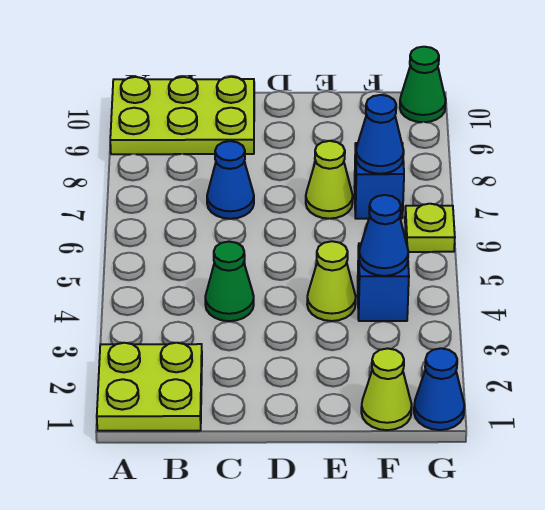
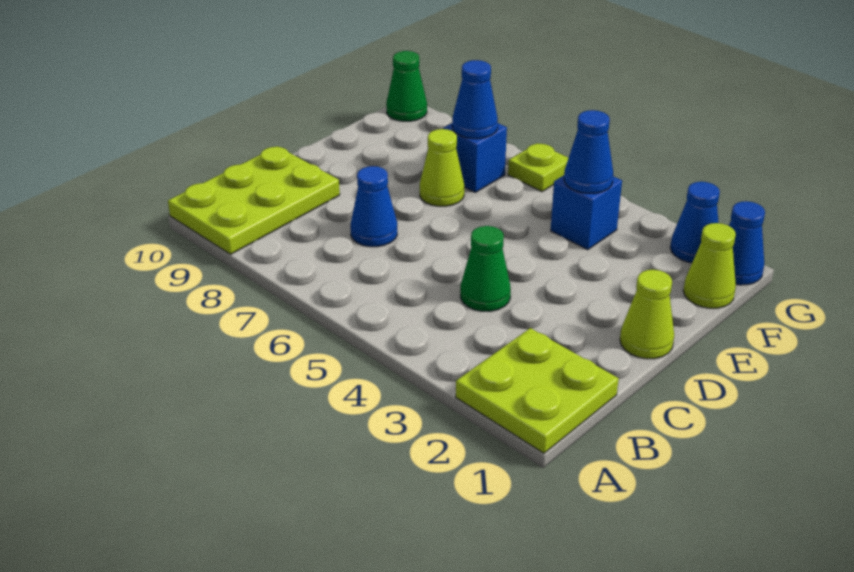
lime cone E4 level 1 -> lime cone D1 level 1
none -> blue cone G2 level 1

